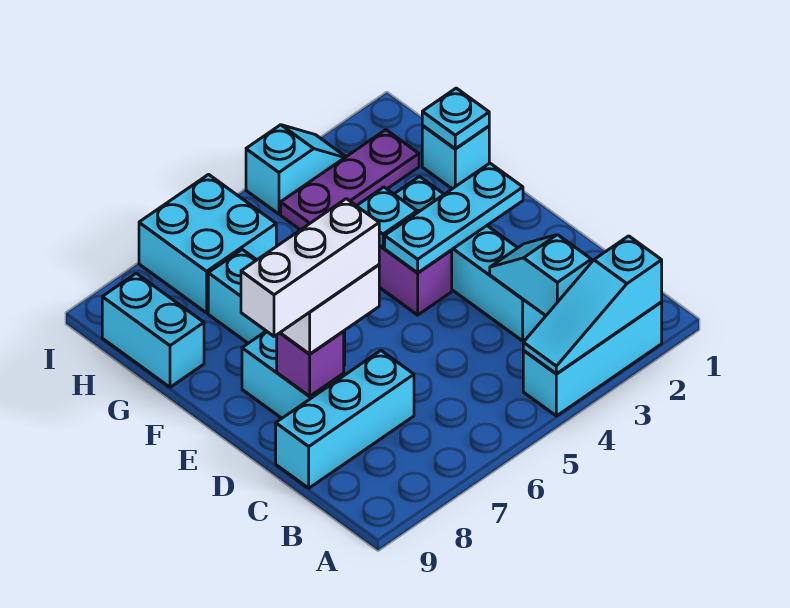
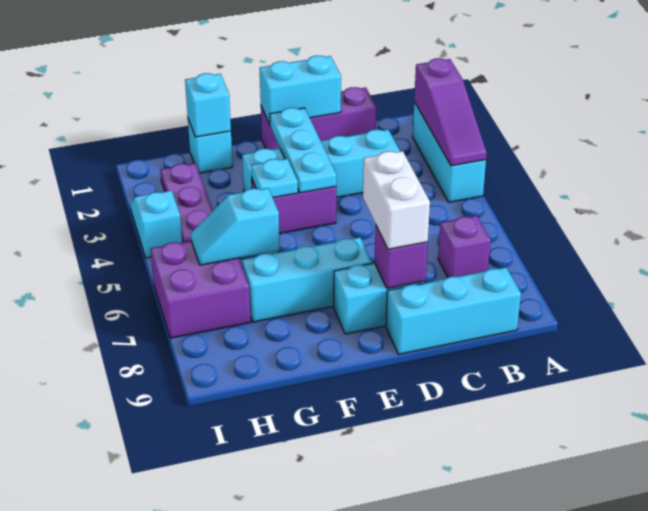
cyan slope A2:A4 level 2 top 2 -> purple slope A2:A4 level 2 top 2
cyan slope B3:C3 level 2 top B -> cyan slope G6:H6 level 2 top G
none -> purple brick B7 level 1
none -> purple brick C1:E1 level 1
cyan brick C7:C9 level 1 -> cyan brick B9:D9 level 1
white brick D7:D9 level 4 -> none
cyan plate G1 level 2 -> cyan brick G1 level 2
cyan brick G9:H9 level 1 -> cyan brick D1:E1 level 2
cyan brick H6:I7 level 1 -> purple brick H6:I7 level 1

